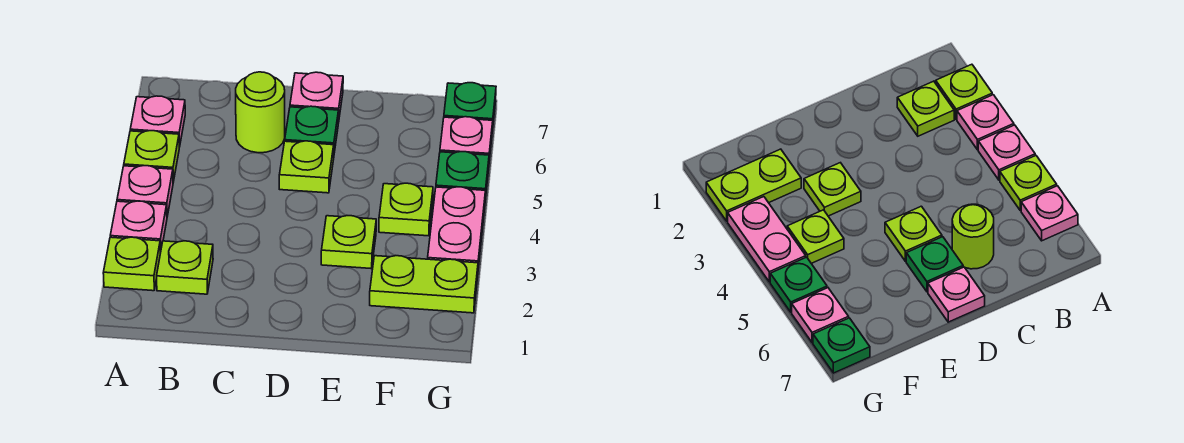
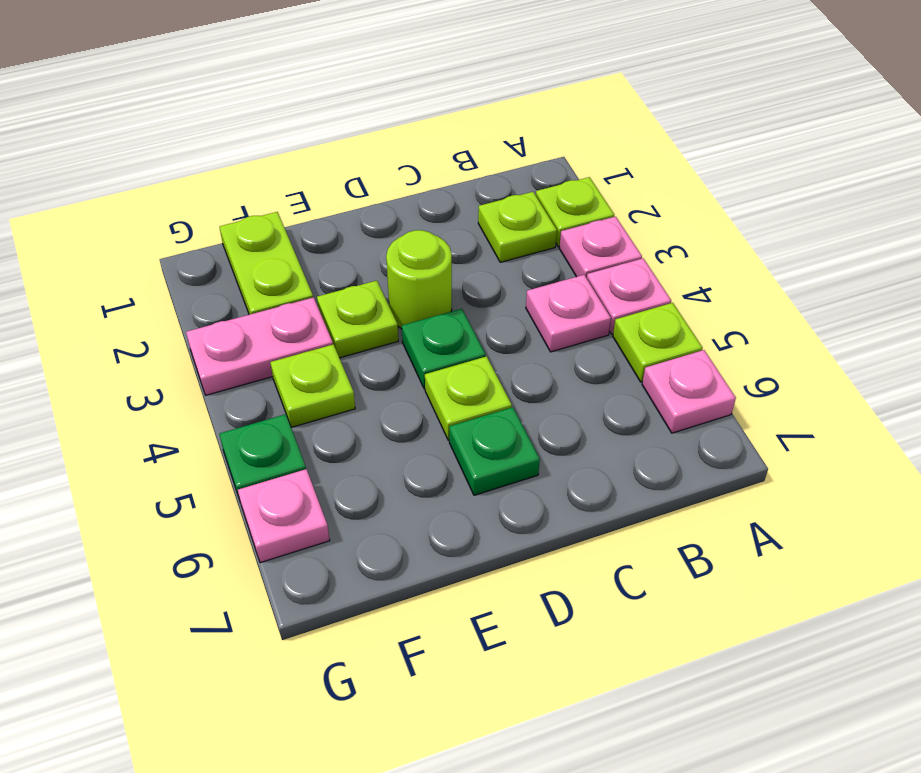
lime round brick C6 level 1 -> lime round brick D3 level 1
pink plate D7 level 1 -> pink plate B4 level 1
lime plate F2:G2 level 1 -> lime plate F1:F2 level 1
pink plate G3:G4 level 1 -> pink plate F3:G3 level 1
green plate G7 level 1 -> green plate D4 level 1

